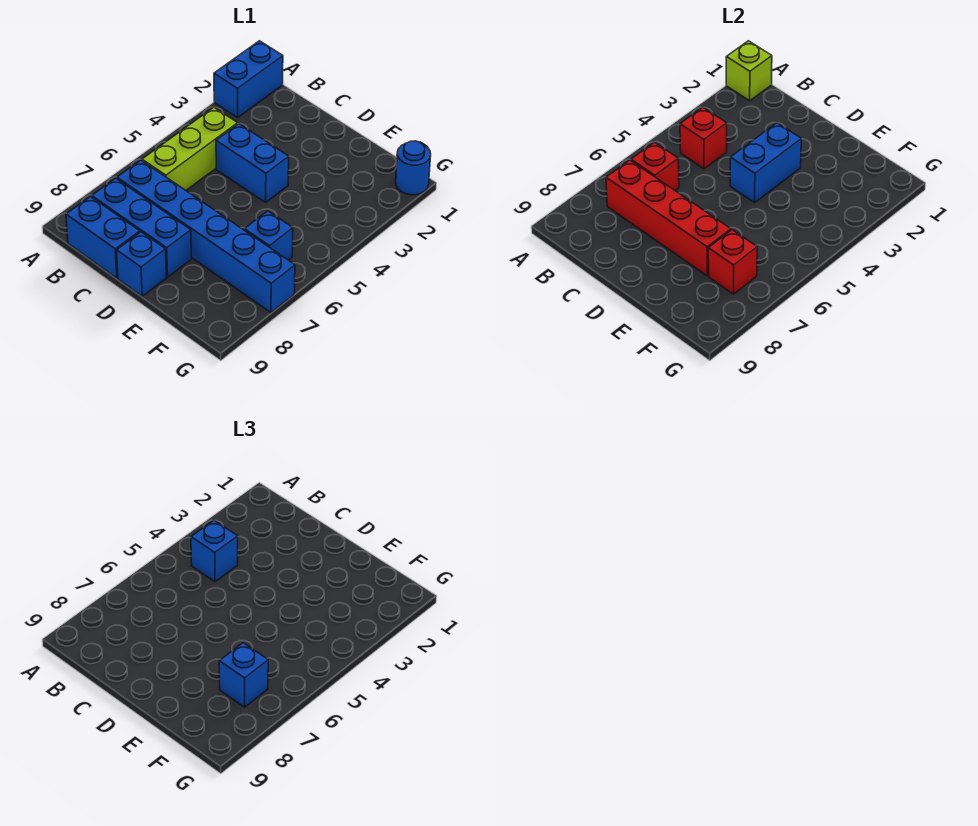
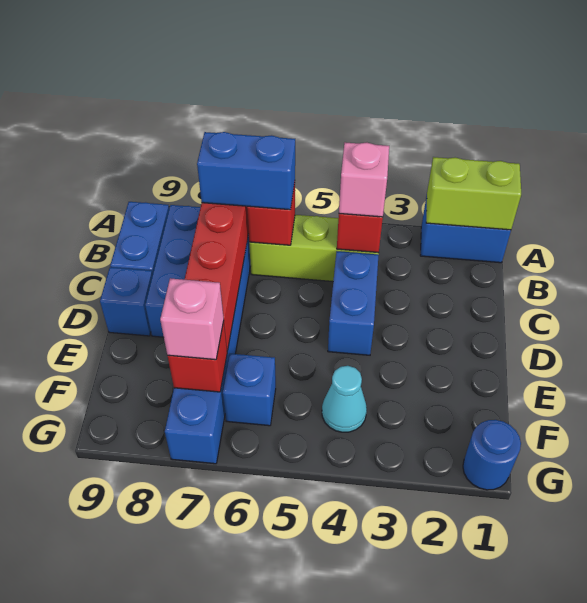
lime brick A1 level 2 -> lime brick A1:A2 level 2
blue brick B4 level 3 -> pink brick B4 level 3
blue brick D3:D4 level 2 -> blue brick B6:B7 level 3
none -> cyan cone F4 level 1
blue brick F7 level 3 -> pink brick F7 level 3

